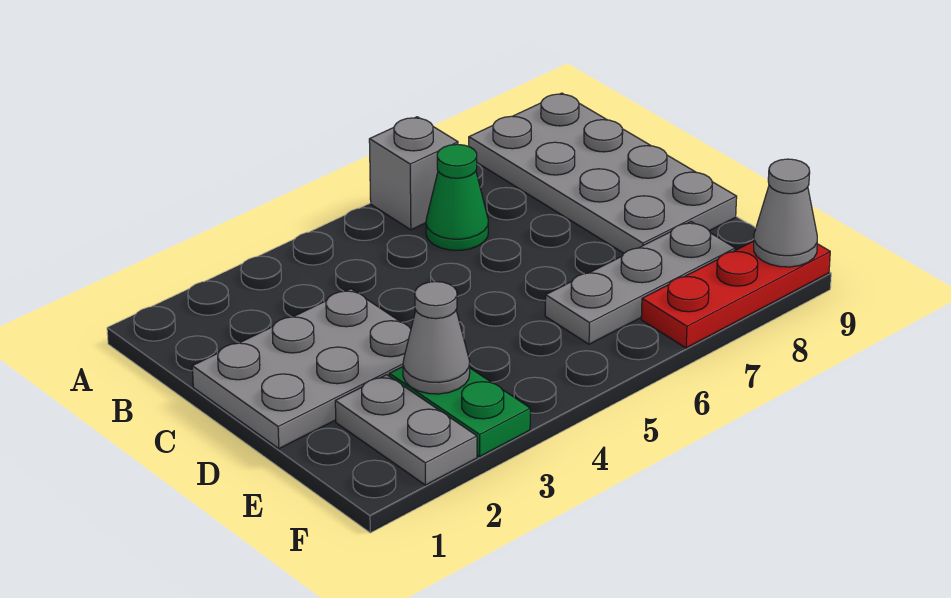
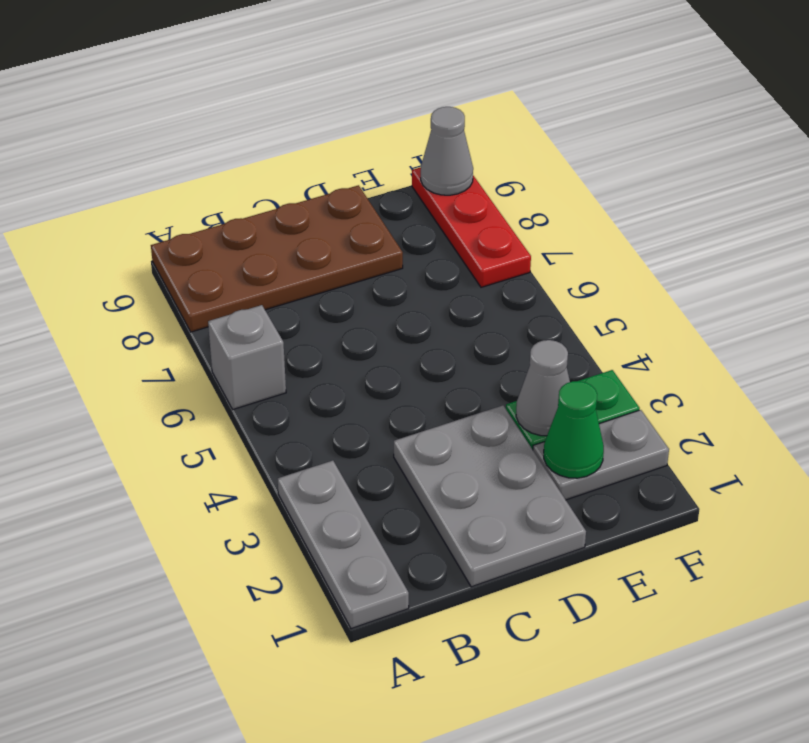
grey plate A8:D9 level 1 -> brown plate A8:D9 level 1
green cone B6 level 1 -> green cone E2 level 2
grey plate E6:E8 level 1 -> grey plate A1:A3 level 1

